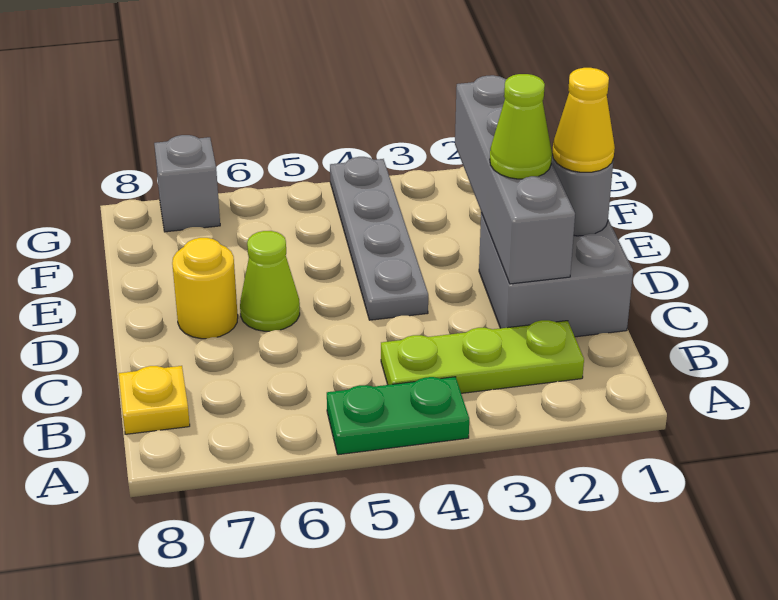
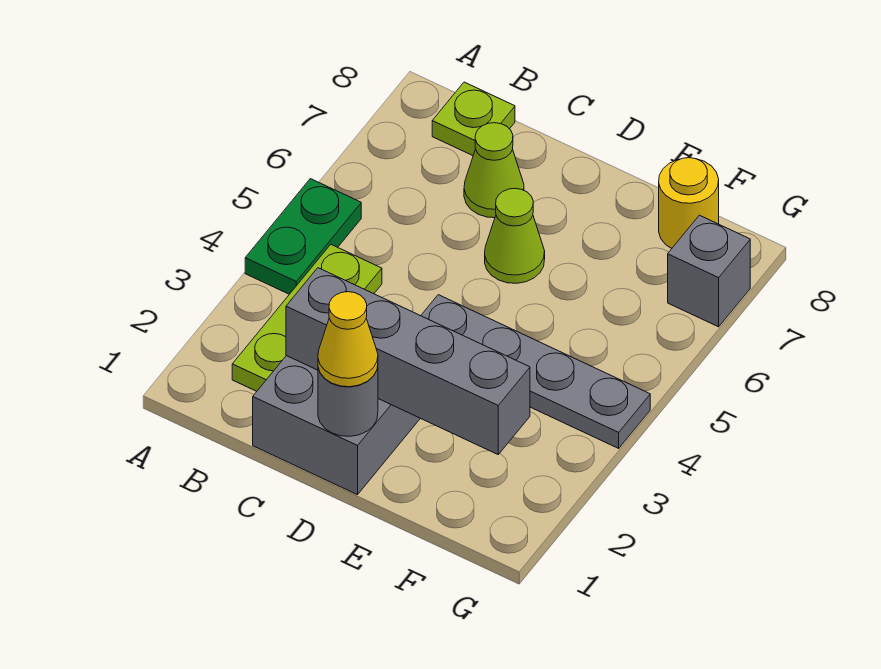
yellow plate B8 level 1 -> lime plate B8 level 1
lime cone D2 level 3 -> lime cone C7 level 1
yellow round brick D7 level 1 -> yellow round brick F8 level 1

